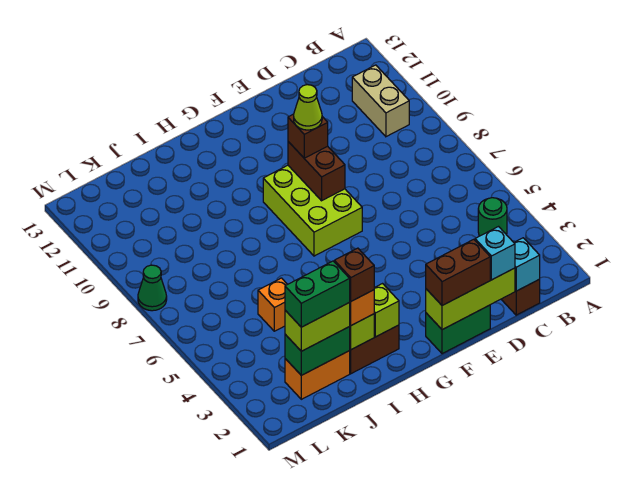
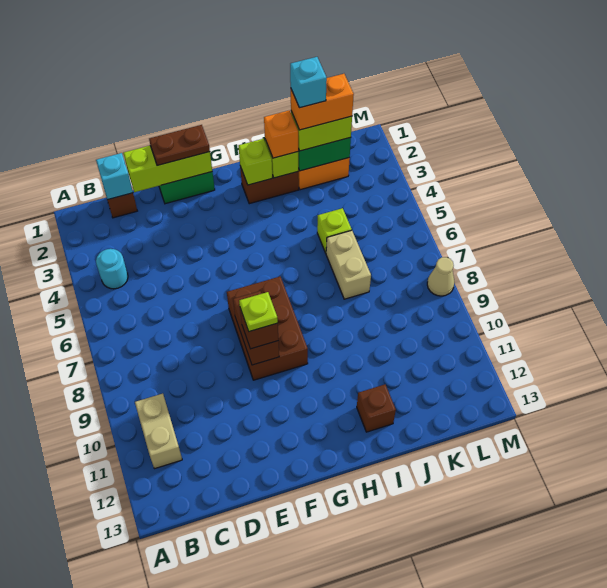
green round brick B4 level 1 -> cyan round brick B4 level 1
cyan brick D1 level 3 -> cyan brick J2 level 5
brown brick E1:F1 level 3 -> brown plate E1:F1 level 3
lime brick F7:G9 level 1 -> brown brick F7:G9 level 1
lime cone F9 level 4 -> lime plate F9 level 4
brown brick I2 level 4 -> brown brick I12 level 1
green brick J2:K2 level 4 -> orange brick J2:K2 level 4
orange brick J5 level 1 -> lime brick J5 level 1
none -> tan brick J6:J7 level 1
green cone M8 level 1 -> tan cone M8 level 1

